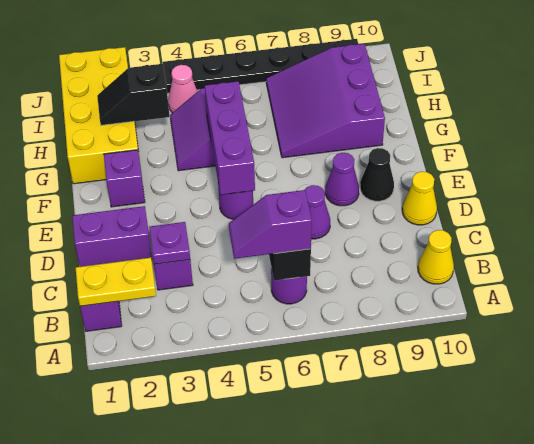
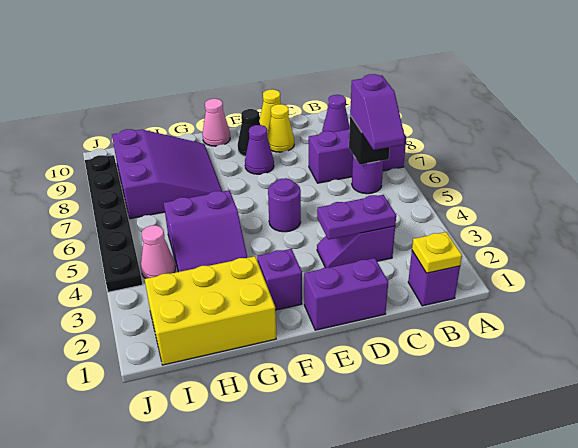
yellow plate B1:B2 level 2 -> yellow plate B1 level 2
yellow cone B10 level 1 -> yellow cone D9 level 1
purple plate C3 level 2 -> purple plate C3:D3 level 2
purple brick D1:D2 level 1 -> purple brick D1:E1 level 1
purple cone D7 level 1 -> purple cone B9 level 1
purple brick E5:G5 level 2 -> purple brick A7:C7 level 1
none -> pink cone F10 level 1
yellow brick G1:J2 level 1 -> yellow brick G1:I2 level 1
purple slope G7:I9 level 1 top 9 -> purple slope G7:I9 level 1 top I
black slope H2:H3 level 2 top 3 -> none

